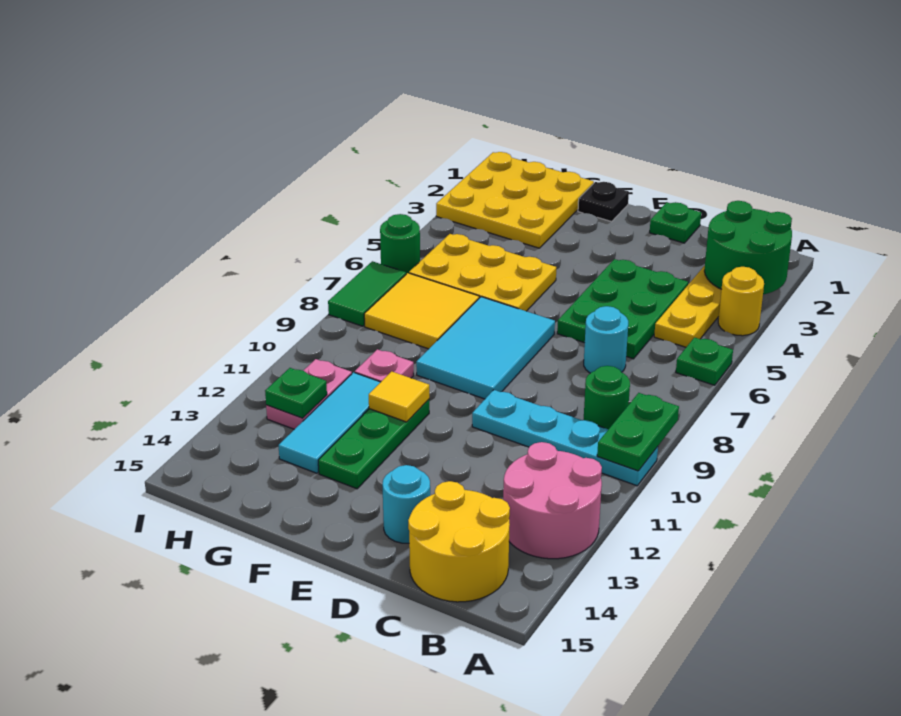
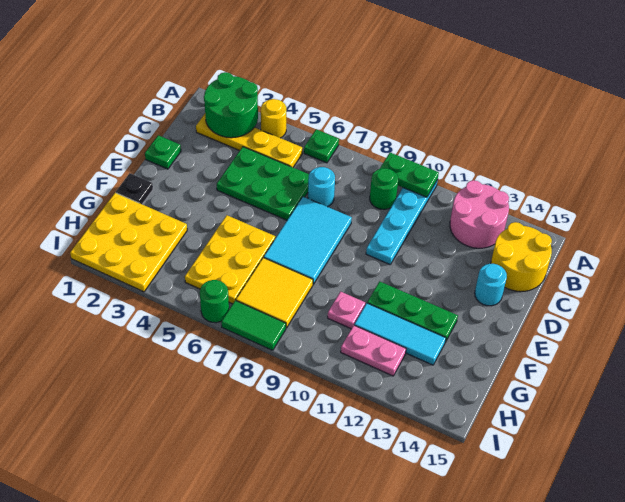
cyan tile E7:F9 level 1 -> cyan tile D7:F8 level 1
yellow tile F11 level 2 -> none
green plate H12 level 2 -> none

